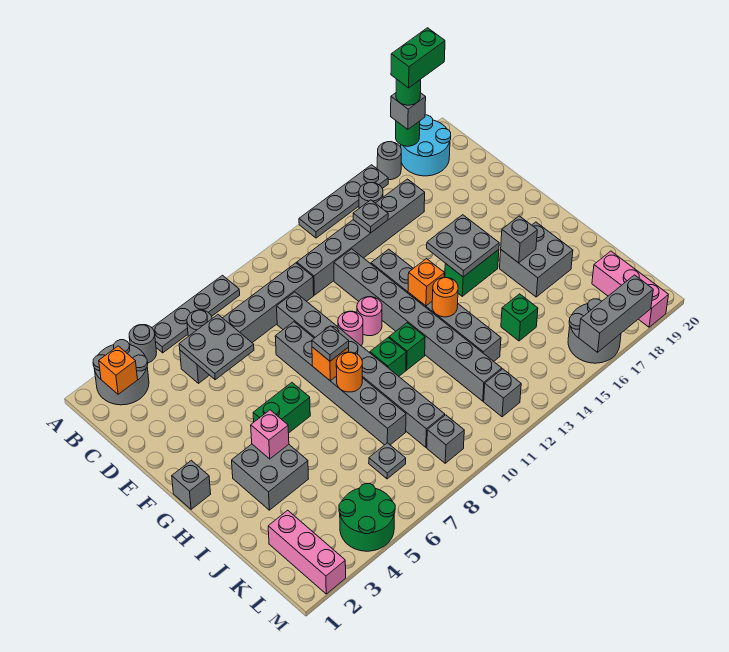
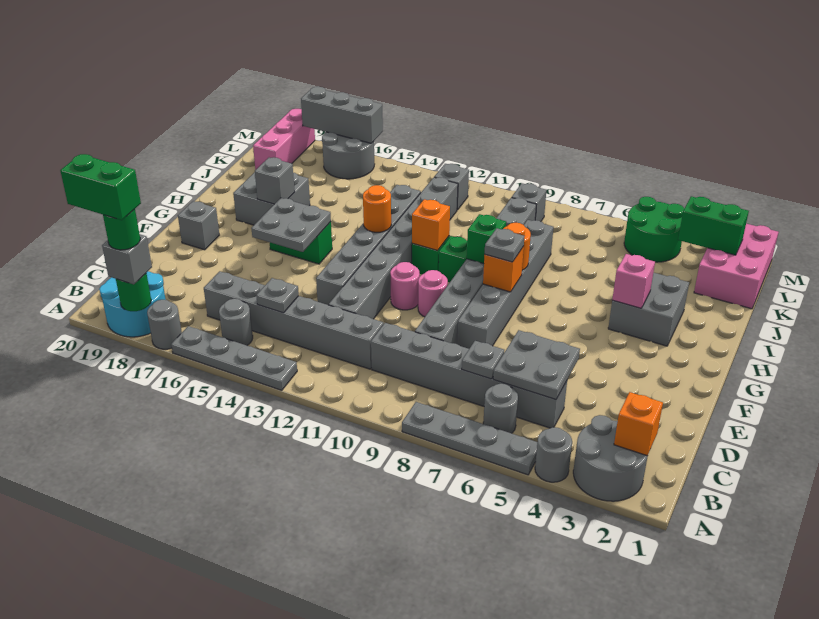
grey brick G1 level 1 -> grey brick F19 level 1
green brick G5:G6 level 1 -> green brick L2:L3 level 2
orange brick G13 level 2 -> orange brick H11 level 2
green brick J15 level 1 -> green brick H9 level 2
pink brick K2:M2 level 1 -> pink brick K1:M2 level 1
grey plate K7 level 1 -> grey plate C7 level 2

